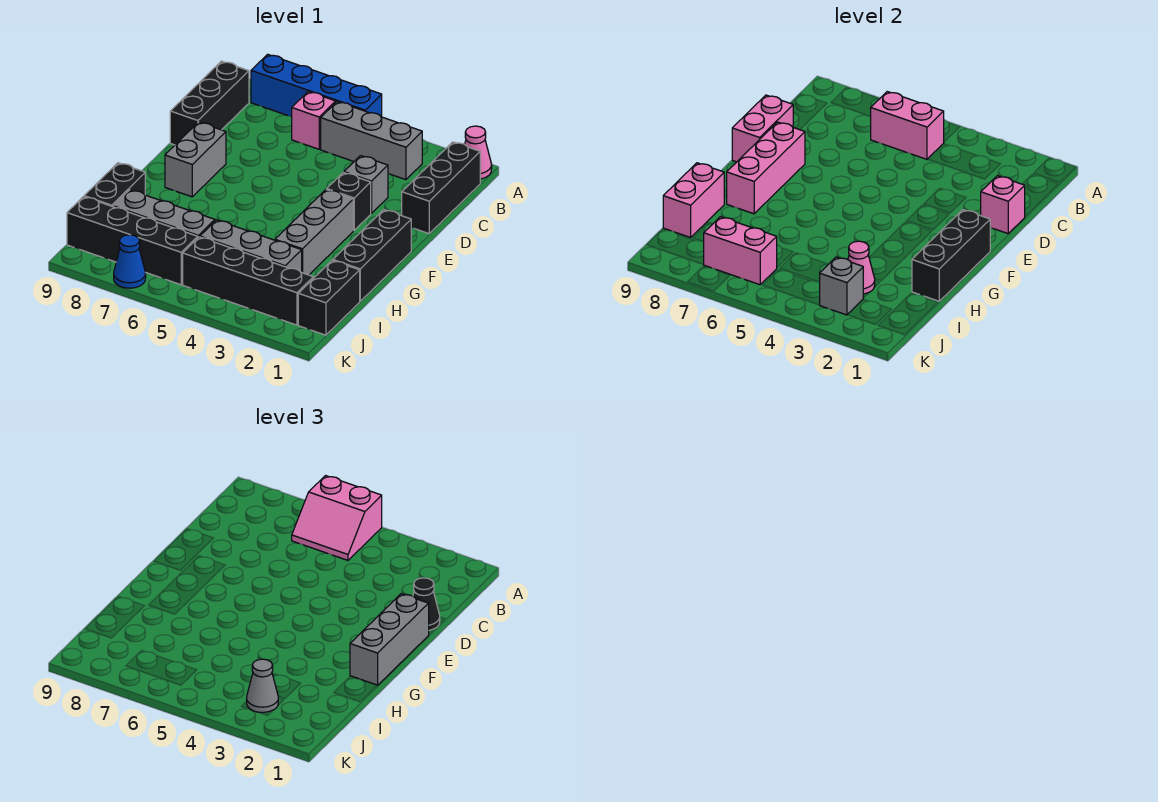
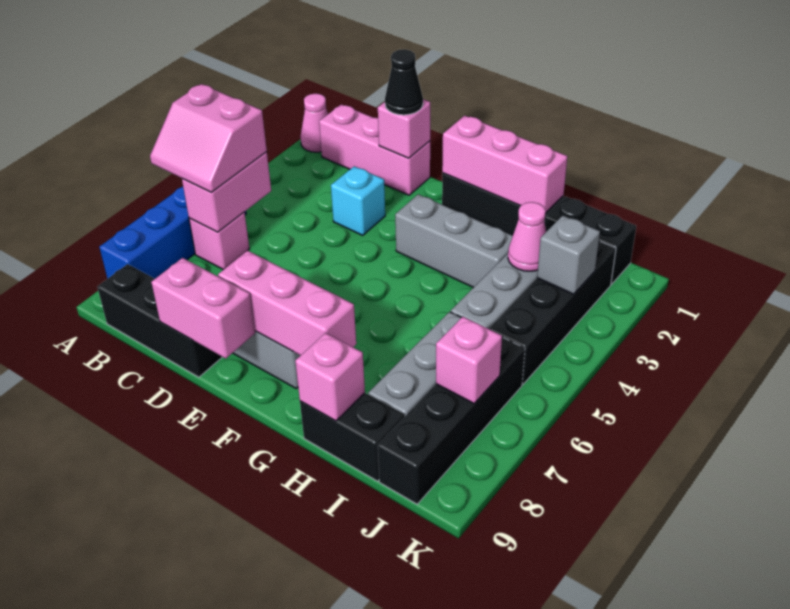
pink slope A5:B6 level 3 top A -> pink slope A5:B6 level 3 top 5
black brick B1:D1 level 1 -> pink brick B1:D1 level 1
grey brick B3:B5 level 1 -> none
grey brick D3 level 1 -> cyan brick D3 level 1
grey brick E1:G1 level 3 -> none
black brick E3 level 1 -> none
black brick F1:H1 level 2 -> pink brick F1:H1 level 2
pink brick H9:I9 level 2 -> pink brick H9 level 2
grey cone J3 level 3 -> none
pink brick J6:J7 level 2 -> pink brick J7 level 2
blue cone K7 level 1 -> none

